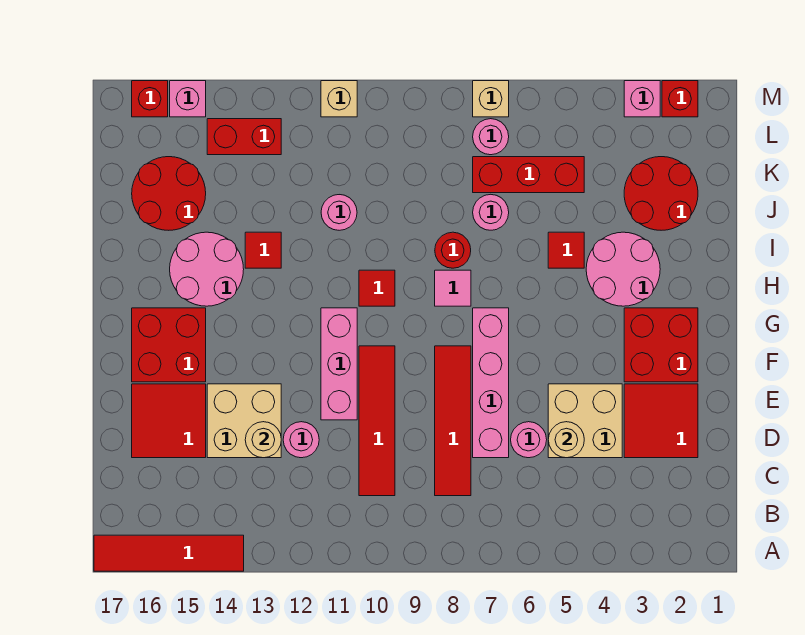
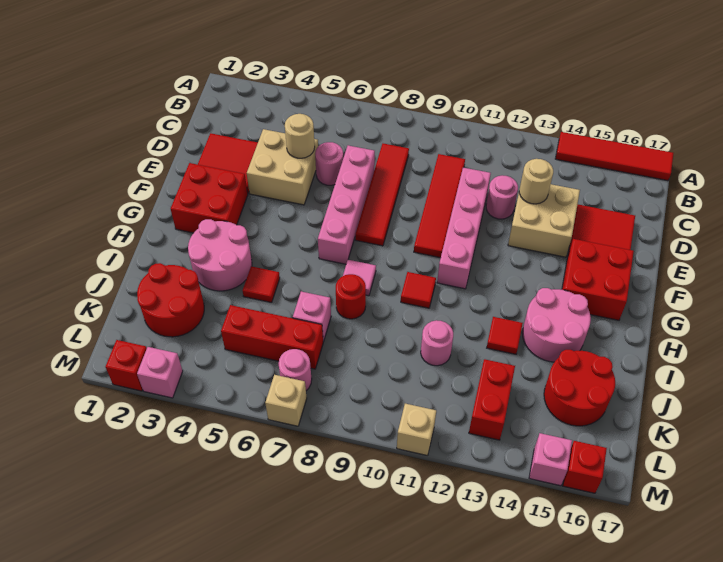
pink brick E11:G11 level 1 -> pink brick D11:G11 level 1
pink round brick J7 level 1 -> pink brick J7 level 1
red brick L13:L14 level 1 -> red brick K13:L13 level 1

